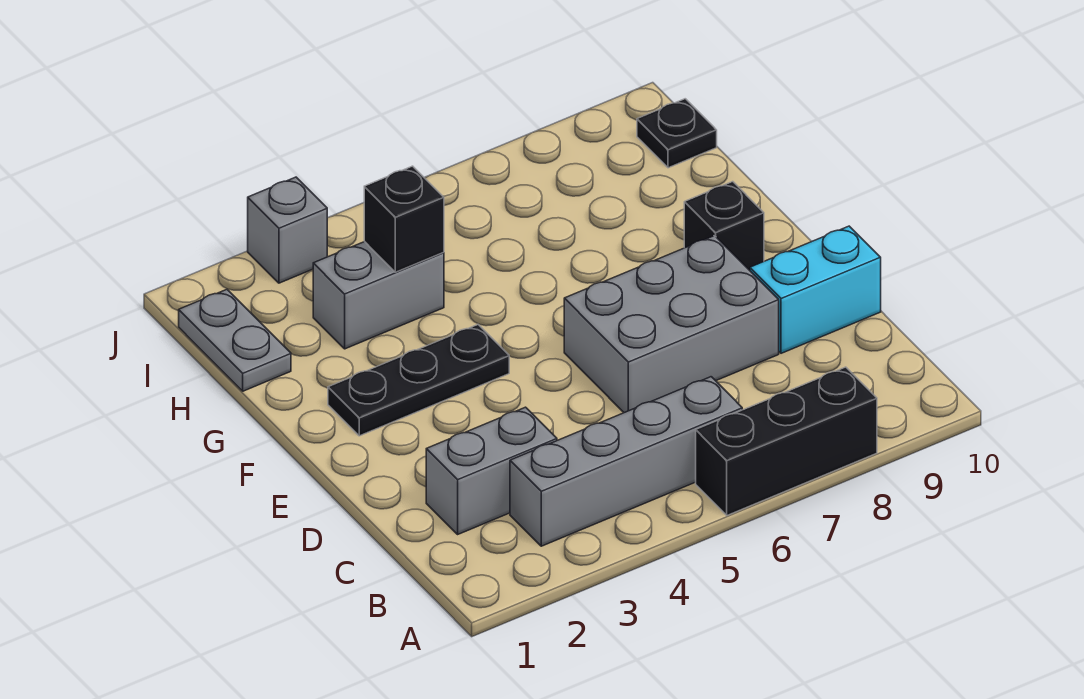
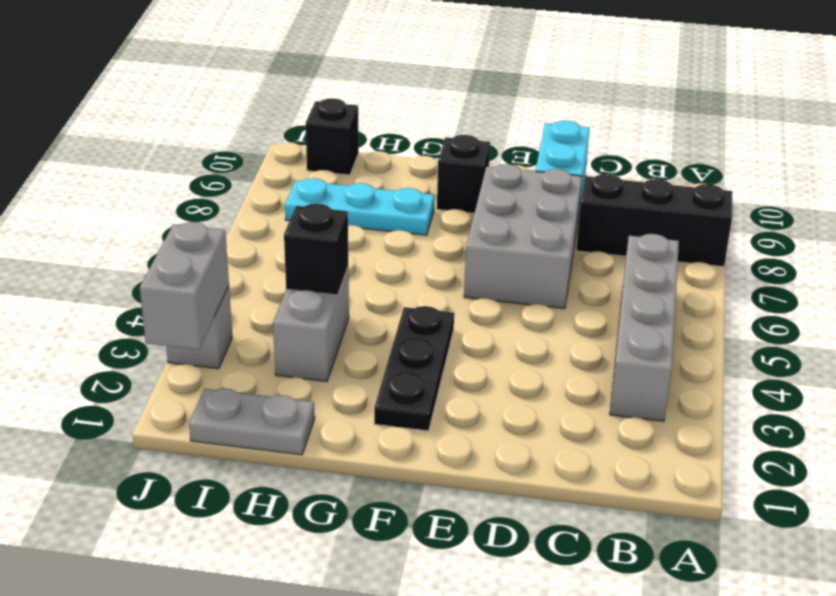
black brick A6:A8 level 1 -> black brick A8:C8 level 1
grey brick C2:C3 level 1 -> grey brick J2:J3 level 2
none -> cyan plate G8:I8 level 1
black plate I10 level 1 -> black brick I10 level 1

